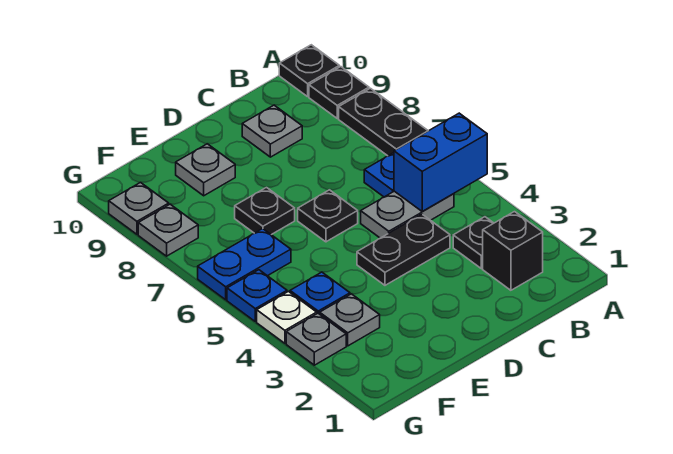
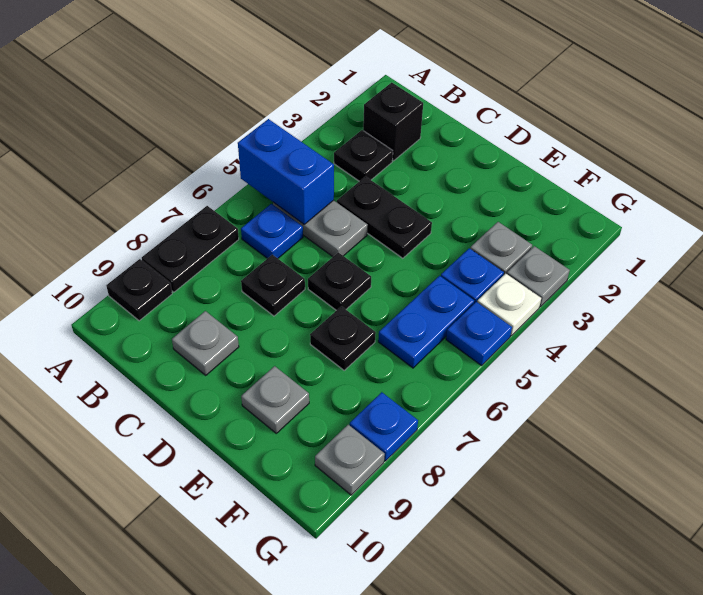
black plate A10 level 1 -> black plate C7 level 1
blue plate F6:G6 level 1 -> blue plate F5:F6 level 1
grey plate G8 level 1 -> blue plate G8 level 1

